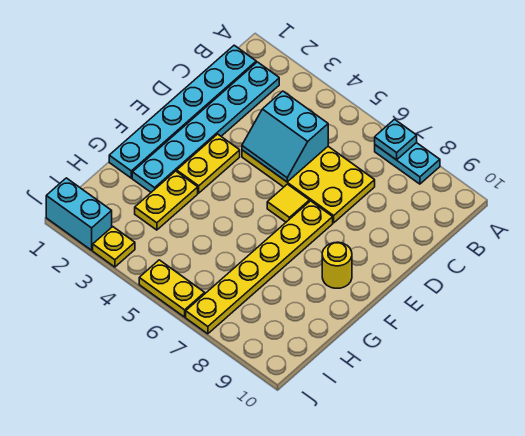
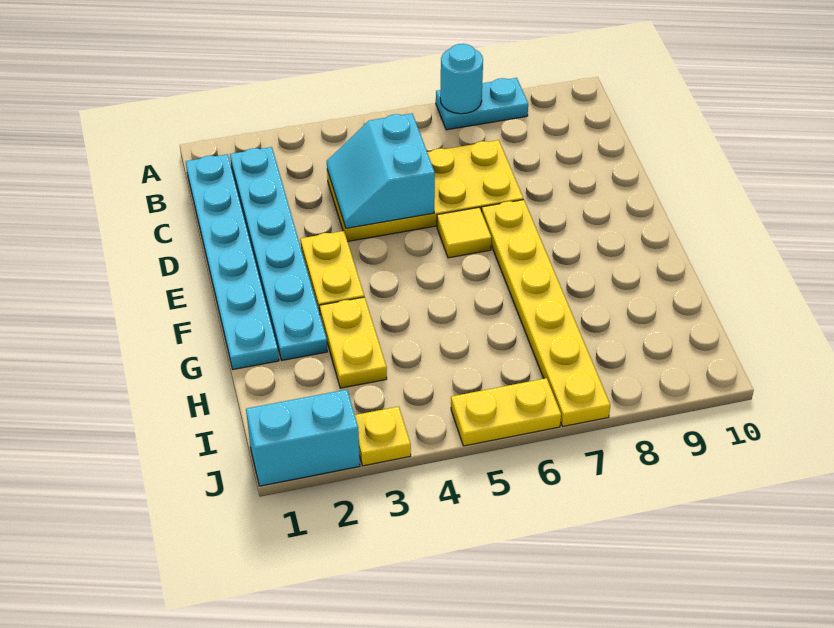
cyan plate A7 level 2 -> cyan round brick A7 level 2
cyan slope C4:D5 level 2 top C -> cyan slope C4:D5 level 2 top 5
yellow round brick F9 level 1 -> none

